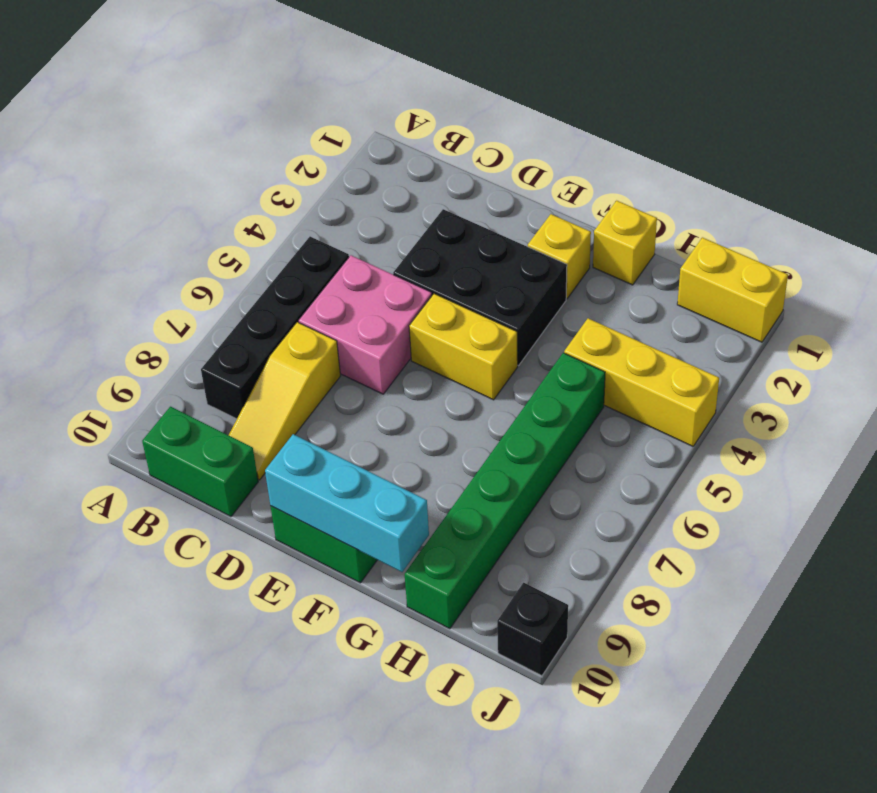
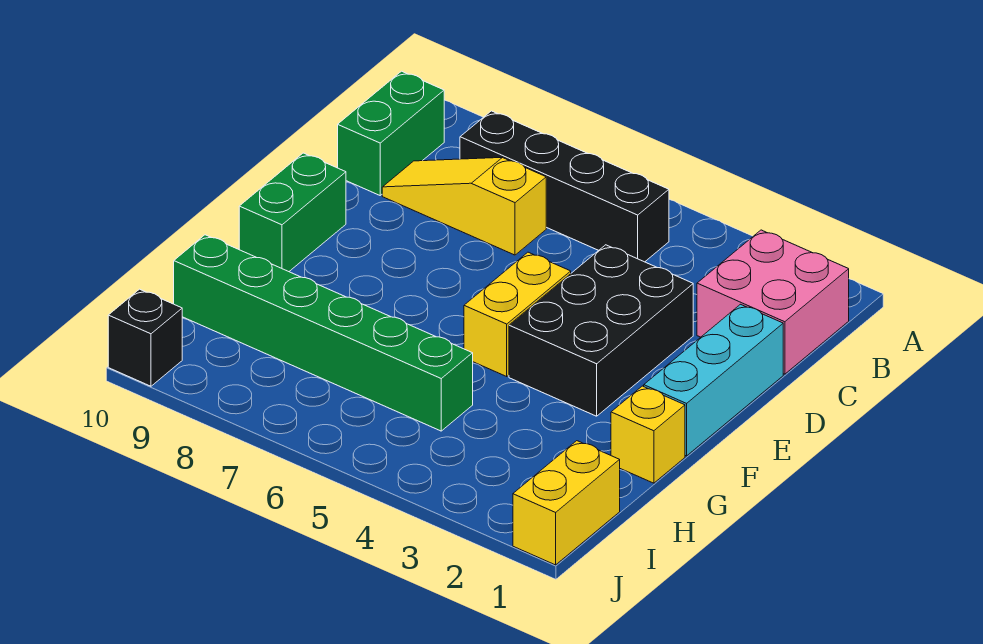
pink brick C5:D6 level 1 -> pink brick B1:C2 level 1
cyan brick E10:G10 level 2 -> cyan brick D1:F1 level 1
yellow brick F2 level 1 -> none
yellow brick H4:J4 level 1 -> none

